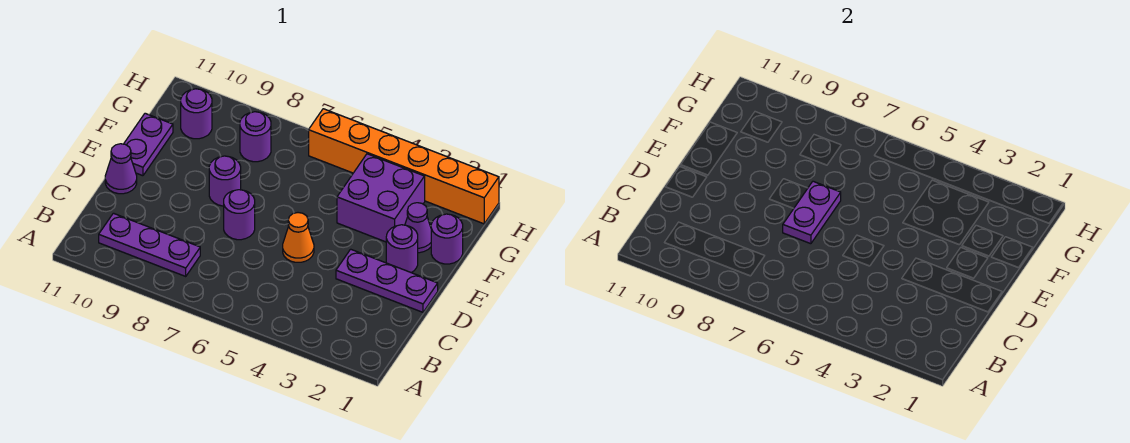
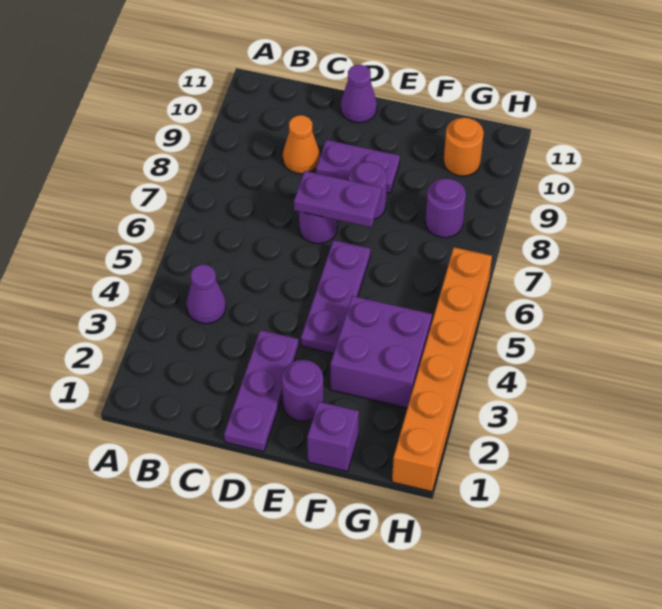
purple plate B8:B10 level 1 -> purple plate E4:E6 level 1
orange cone D5 level 1 -> orange cone C9 level 1
purple plate E11:F11 level 1 -> purple plate D9:E9 level 1
purple round brick F1 level 1 -> purple brick F1 level 1
purple cone F2 level 1 -> purple cone B4 level 1
purple round brick G10 level 1 -> orange round brick G10 level 1

